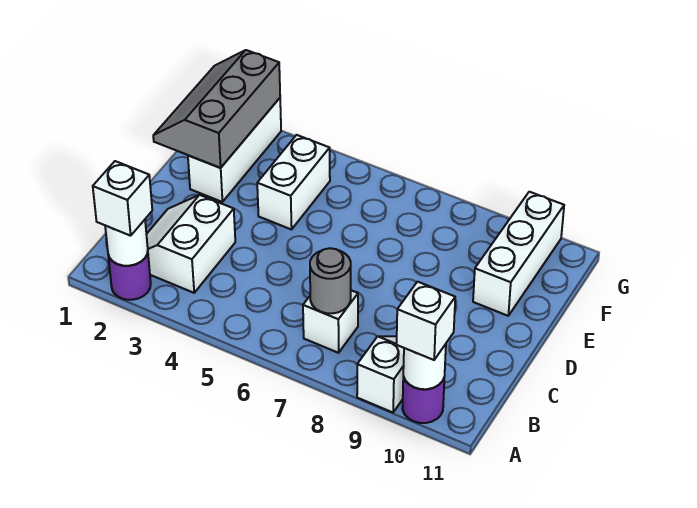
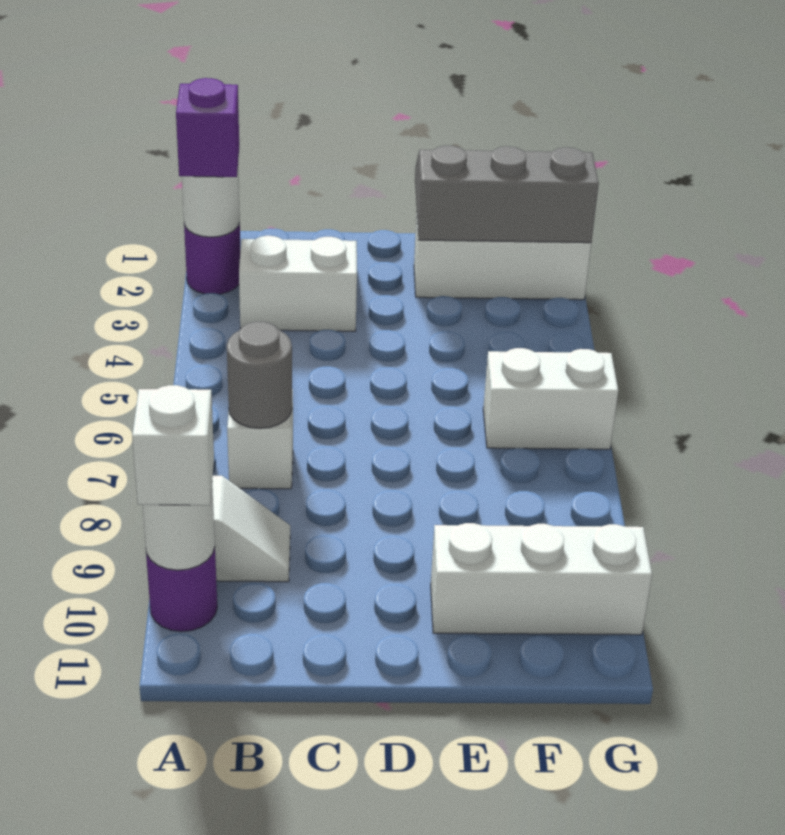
white brick A2 level 3 -> purple brick A2 level 3
white brick E4:F4 level 1 -> white brick F6:G6 level 1

